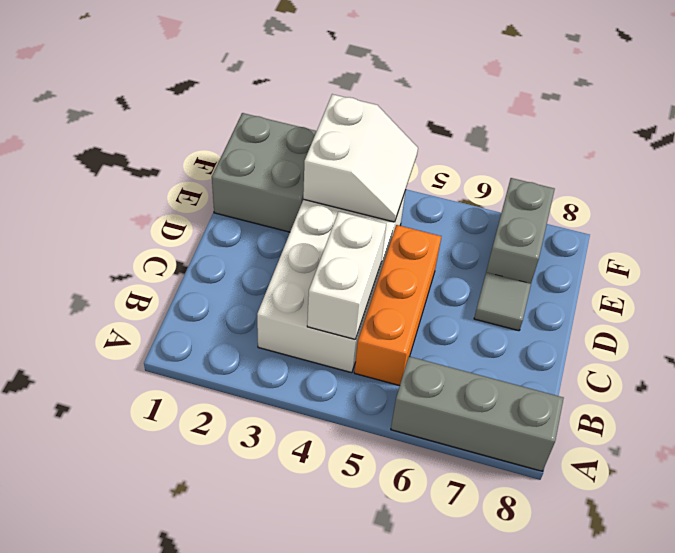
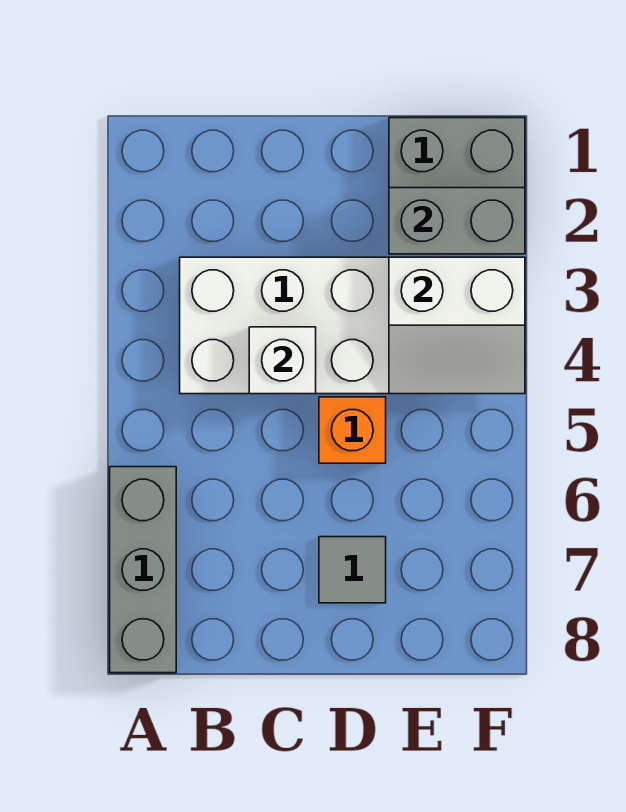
white brick B4:C4 level 2 -> white brick C4 level 2
orange brick B5:D5 level 1 -> orange brick D5 level 1
grey brick E7:F7 level 1 -> grey brick E2:F2 level 2

